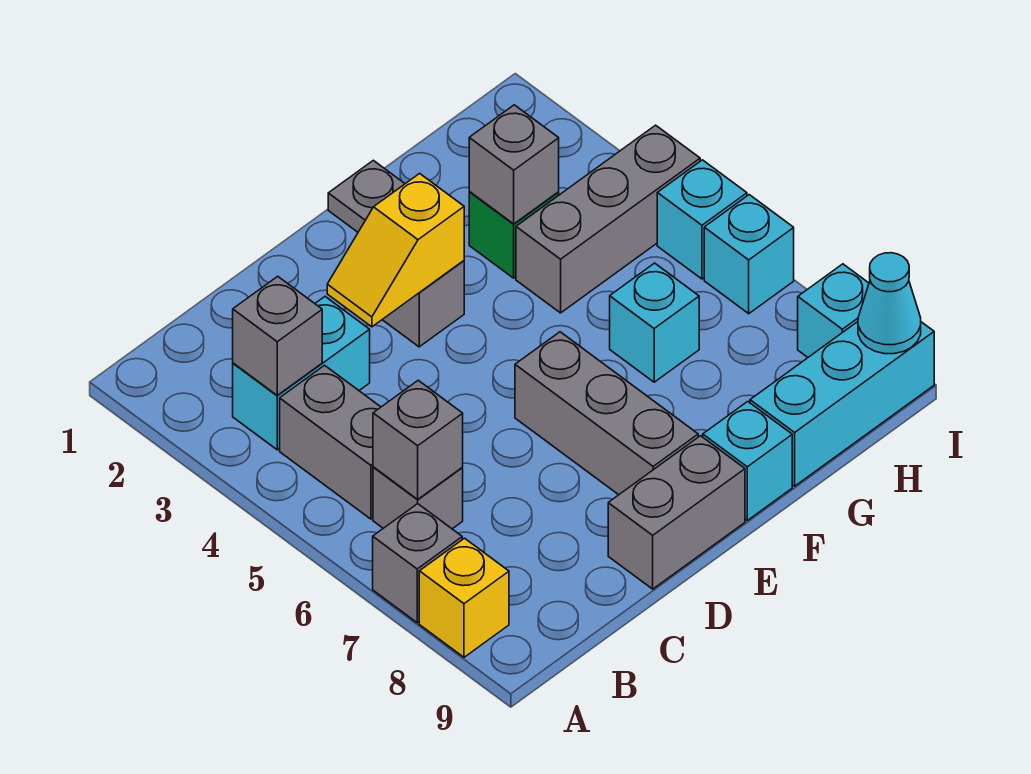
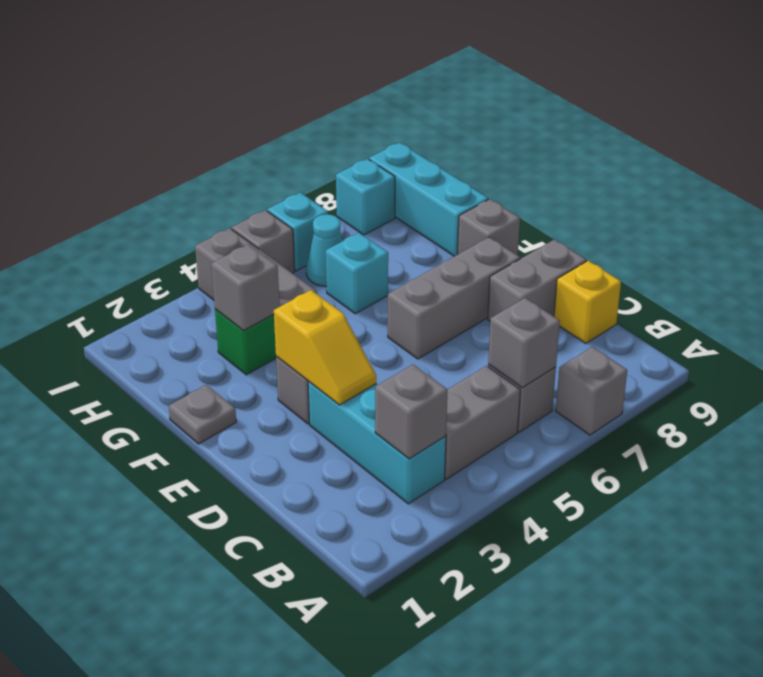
yellow brick A8 level 1 -> yellow brick C9 level 1
cyan brick B3:C3 level 1 -> cyan brick B3:D3 level 1
grey brick D9:E9 level 1 -> grey brick D8:D9 level 1
cyan brick F9 level 1 -> grey brick F9 level 1
cyan brick I5 level 1 -> grey brick I5 level 1
cyan cone I9 level 2 -> cyan cone H6 level 1

